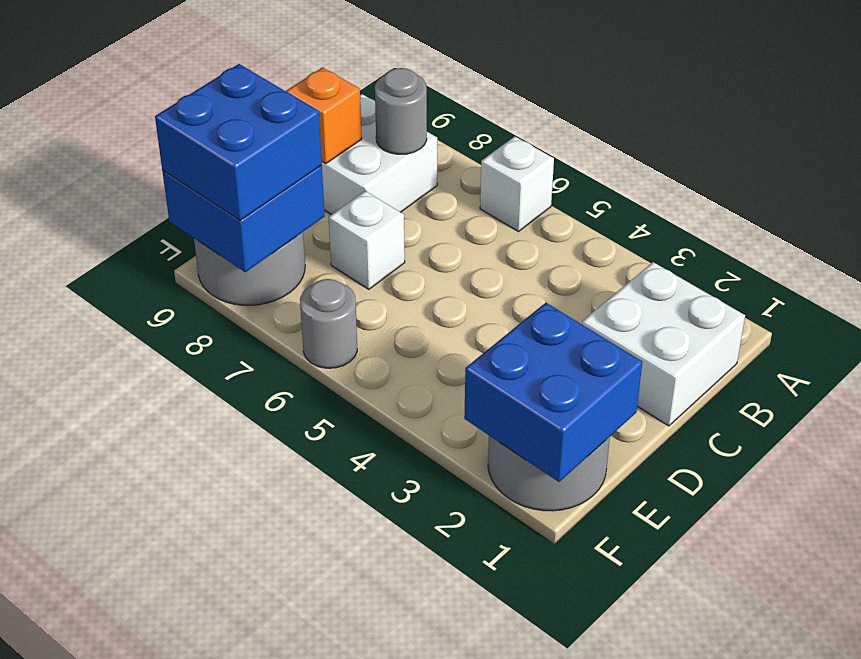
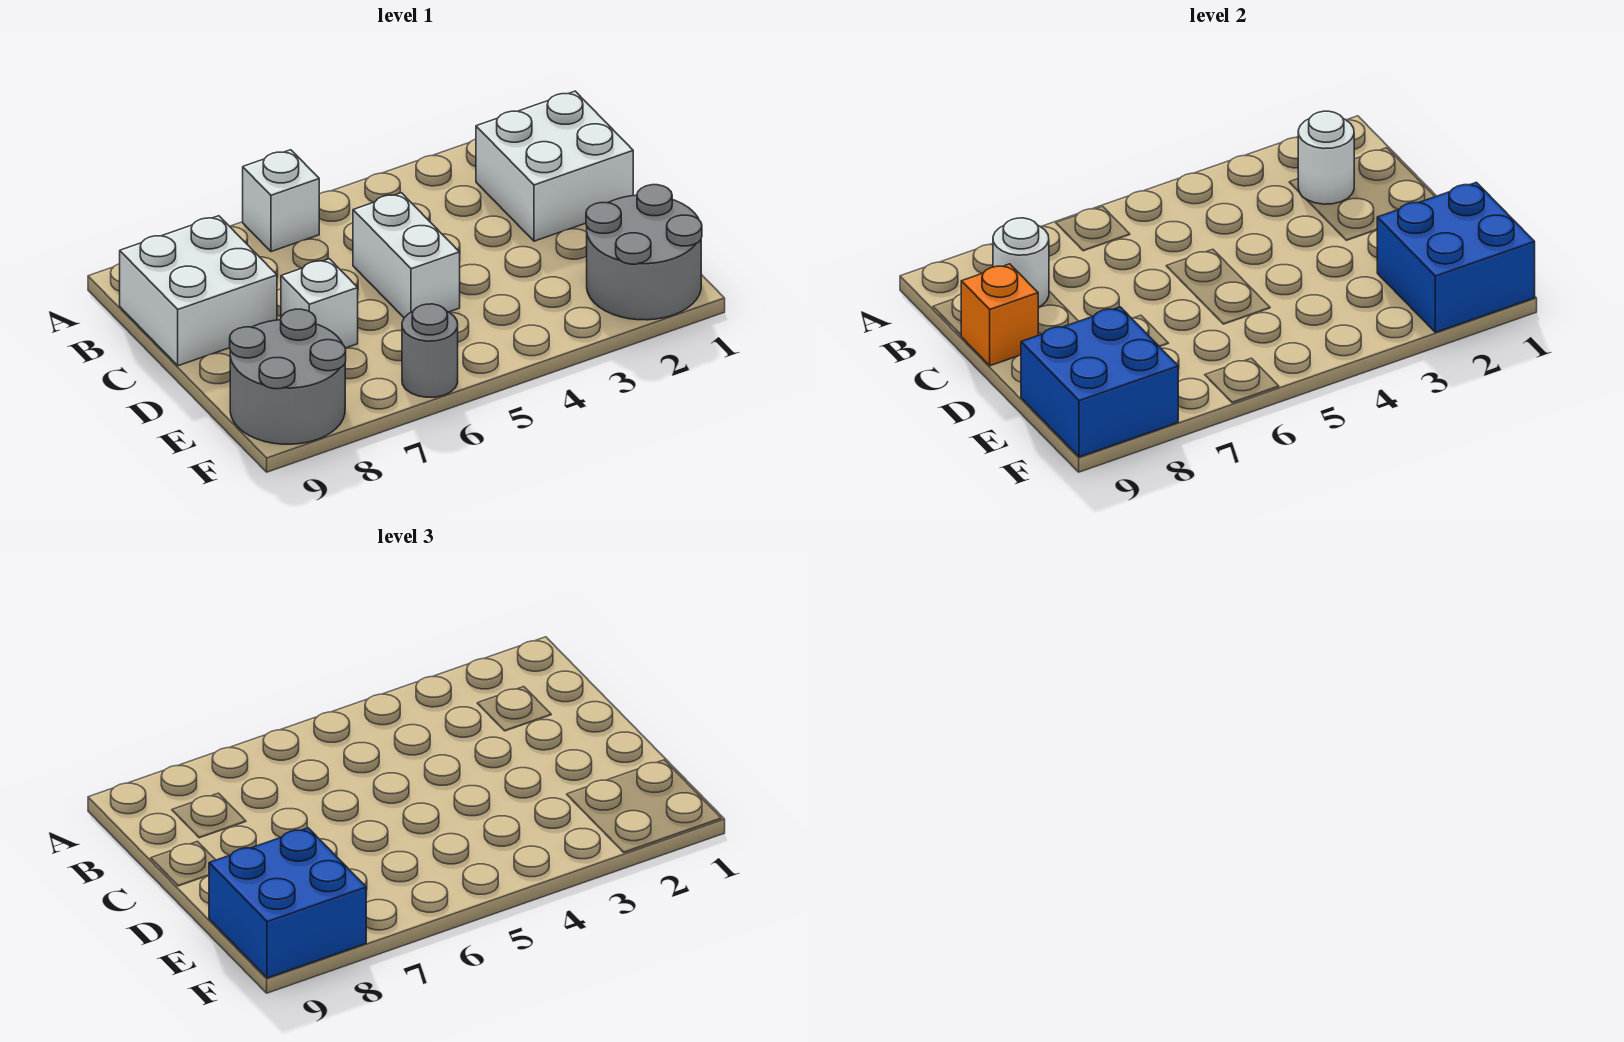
none -> white round brick B2 level 2
grey round brick B8 level 2 -> white round brick B8 level 2
none -> white brick C5:D5 level 1

